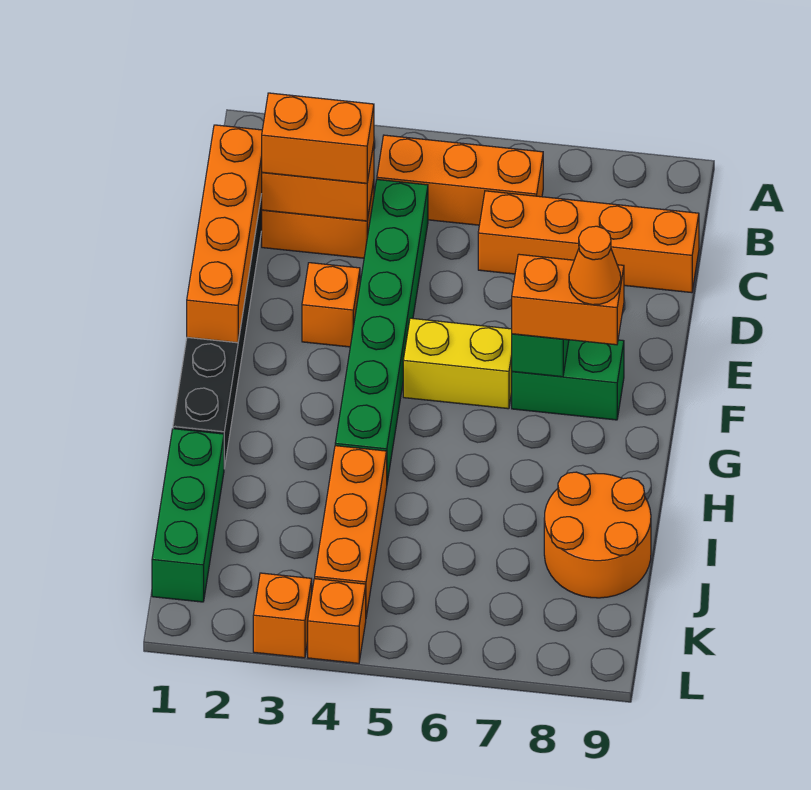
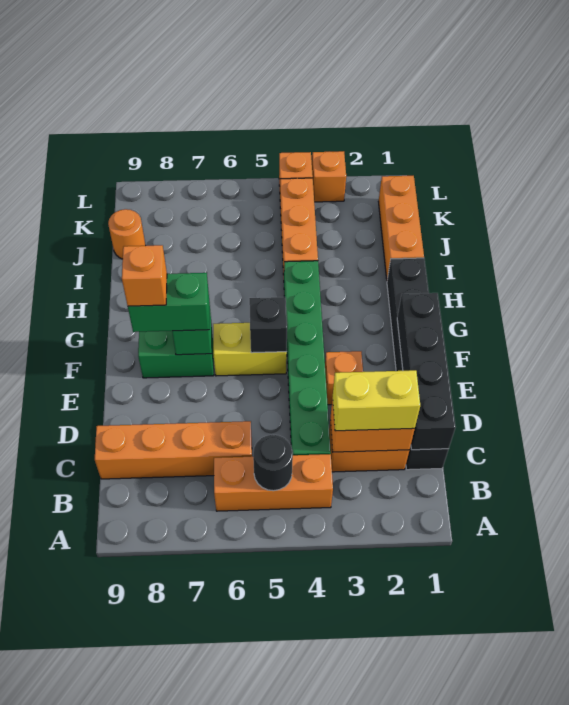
none -> black round brick B5 level 2
orange brick C1:F1 level 2 -> black brick C1:F1 level 2
orange brick C2:C3 level 3 -> yellow brick C2:C3 level 3
none -> black brick F5 level 2
orange brick F7:F8 level 3 -> green brick F7:F8 level 3
orange cone F8 level 4 -> orange brick F8 level 4
green brick I1:K1 level 1 -> orange brick I1:K1 level 1
orange round brick I8:J9 level 1 -> orange round brick J9 level 1

